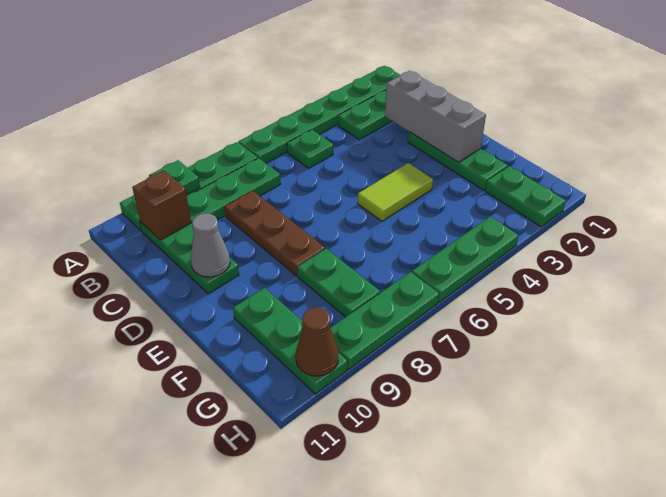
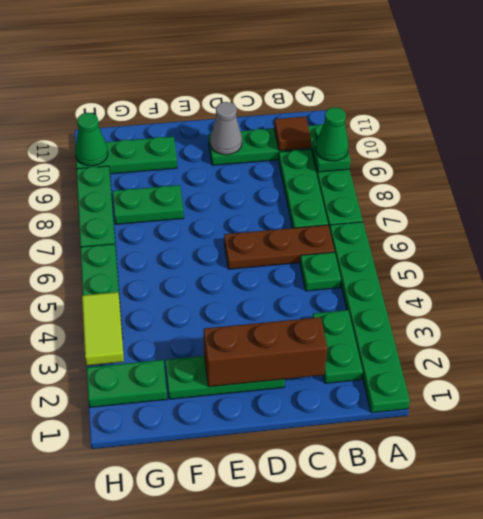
none -> green cone A9 level 3
brown brick B10 level 2 -> brown tile B10 level 2
grey brick C2:E2 level 2 -> brown brick C2:E2 level 2
brown plate C8:E8 level 1 -> brown plate B6:D6 level 1
lime tile E4:E5 level 1 -> lime tile H3:H4 level 2
brown cone H10 level 2 -> green cone H10 level 2

